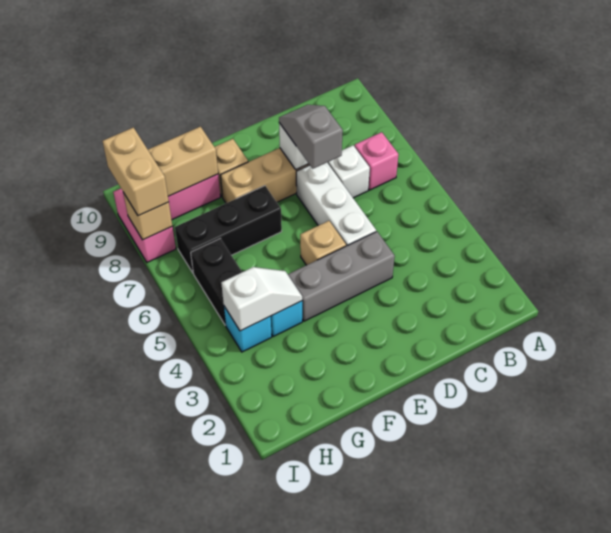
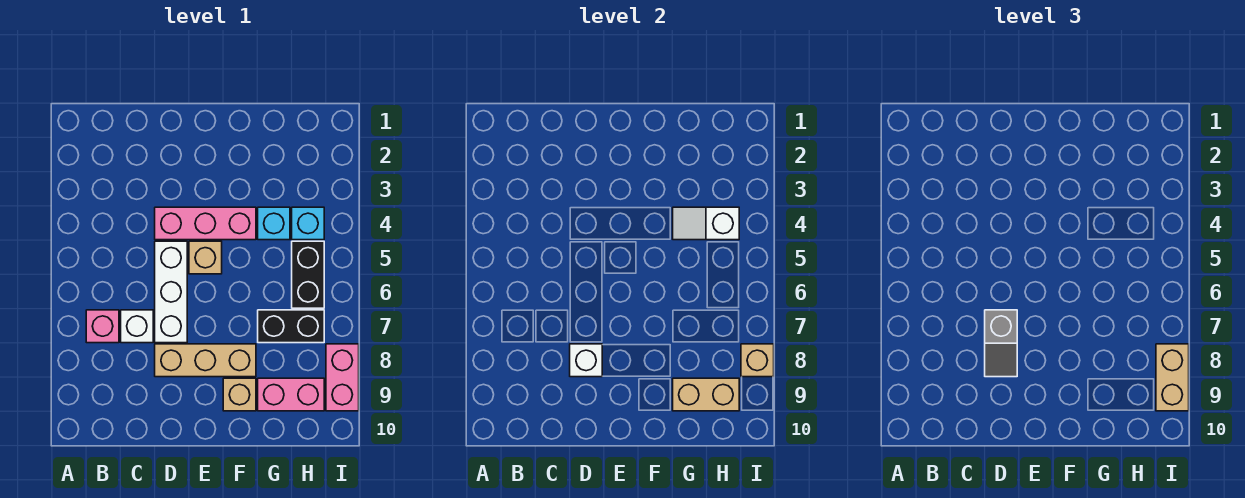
grey brick D4:F4 level 1 -> pink brick D4:F4 level 1
black brick F7:H7 level 1 -> black brick G7:H7 level 1

